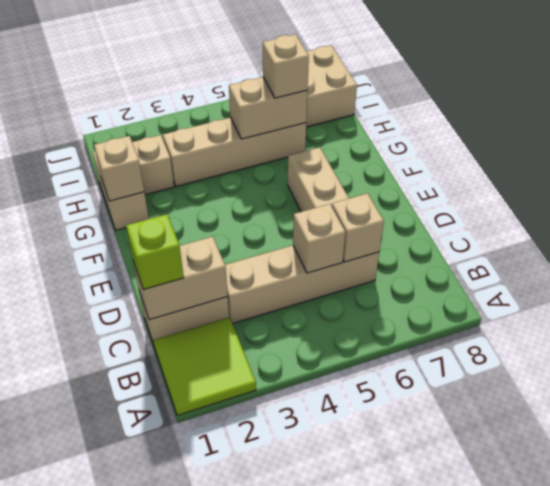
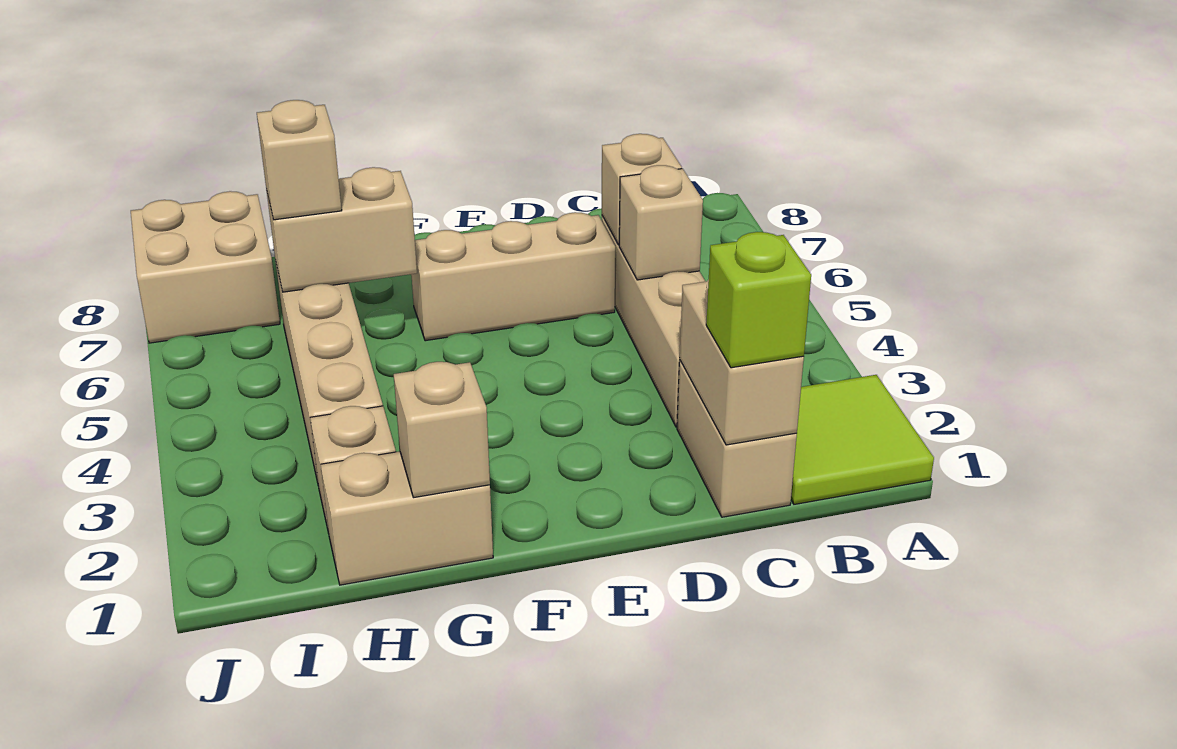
tan brick H5:H6 level 2 -> tan brick G6:H6 level 2

